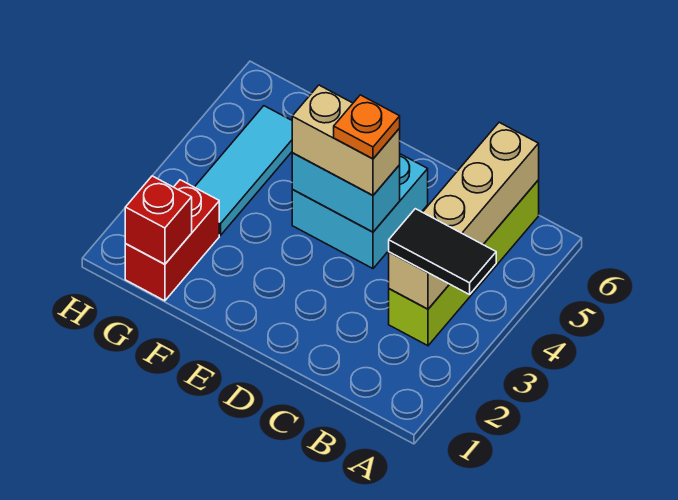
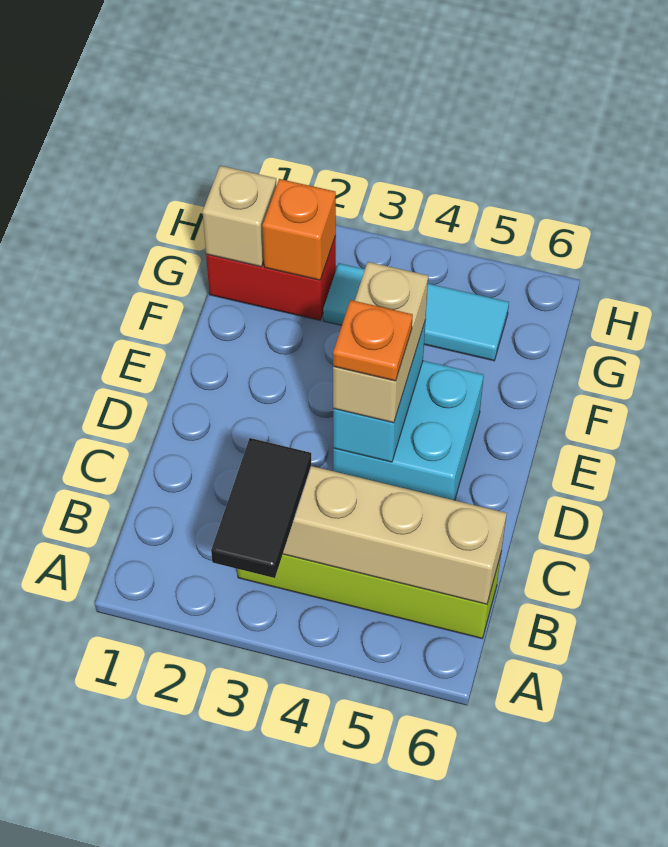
red brick G1 level 2 -> tan brick G1 level 2
none -> orange brick G2 level 2

